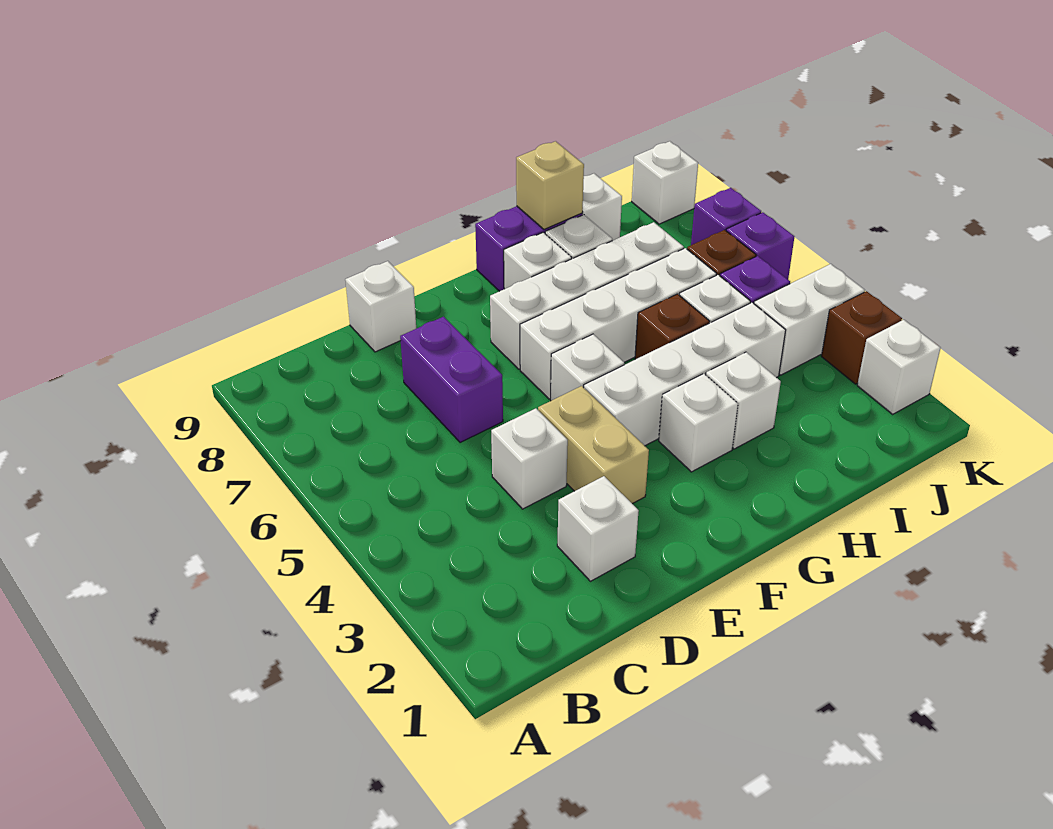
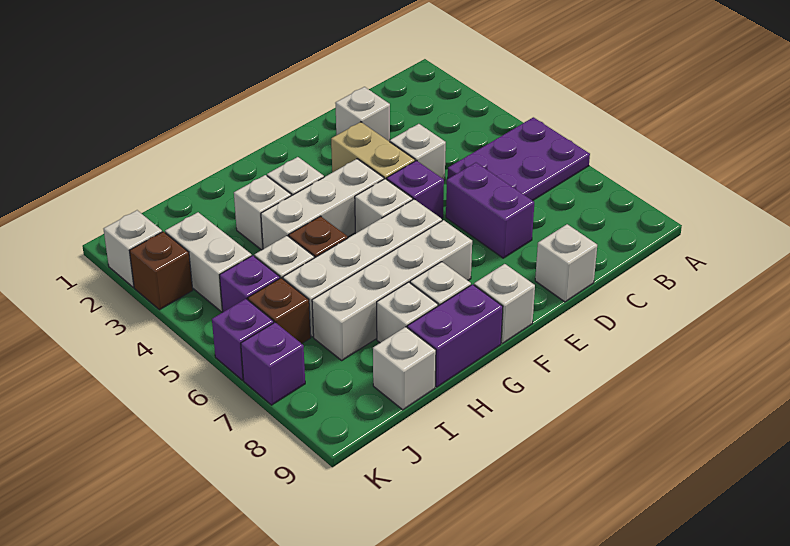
none -> purple plate A5:C6 level 1
none -> purple brick E5 level 1
white brick F4:I4 level 1 -> white brick F4:H4 level 1
tan brick H9 level 2 -> none
white brick J4:K4 level 1 -> white brick J3:J4 level 1
white brick K9 level 1 -> white brick F9 level 1

